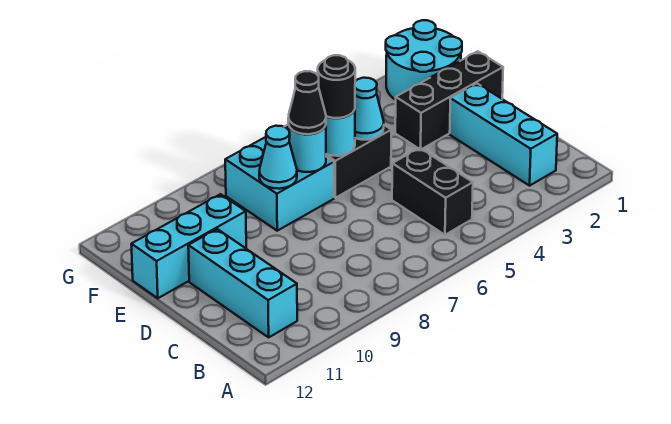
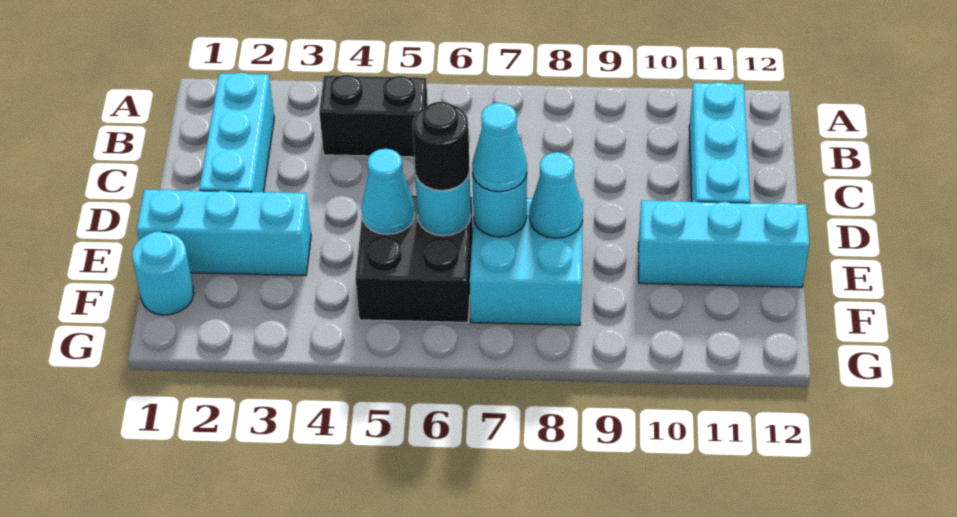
black brick B5:C5 level 1 -> black brick B4:B5 level 1
black brick E1:E3 level 1 -> cyan brick E1:E3 level 1
black cone E7 level 3 -> cyan cone E7 level 3
cyan round brick F1:G2 level 1 -> cyan round brick F1 level 1

